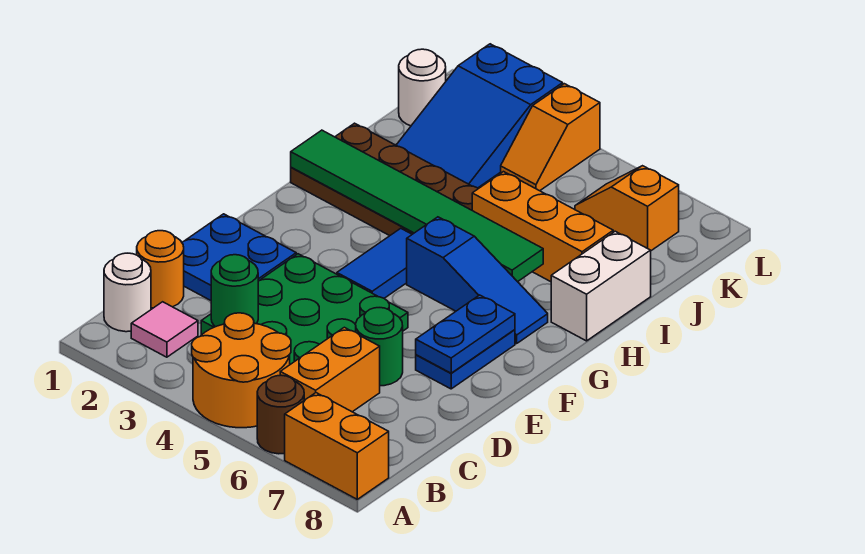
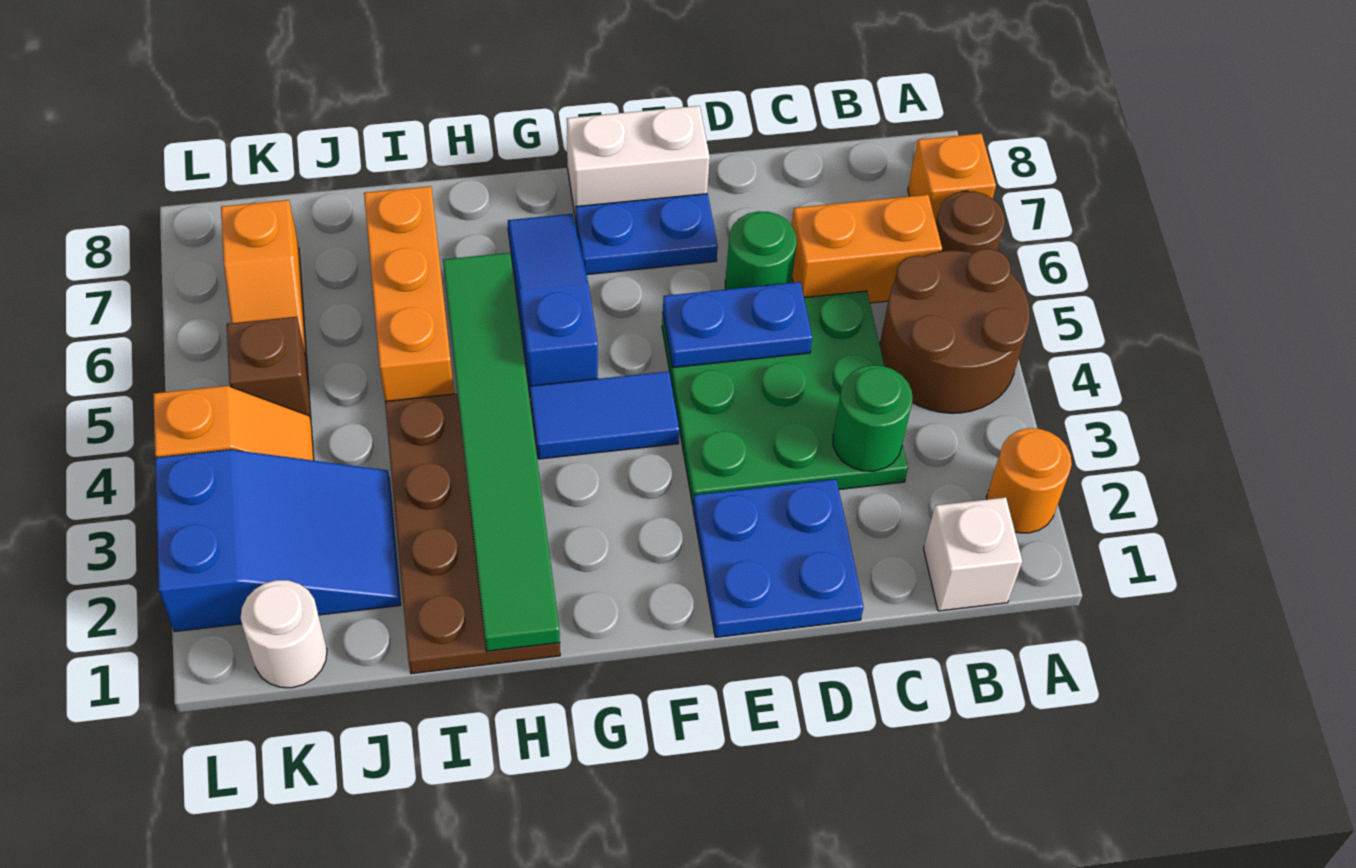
orange round brick A4:B5 level 1 -> brown round brick A4:B5 level 1
orange brick A7:A8 level 1 -> orange brick A7 level 1
white round brick B1 level 1 -> white brick B1 level 1
pink tile B2 level 1 -> none
orange round brick C1 level 1 -> orange round brick A2 level 1
blue plate E7:F7 level 2 -> blue plate D5:E5 level 2
white brick H8:I8 level 1 -> white brick E8:F8 level 1
none -> brown brick K5 level 1

